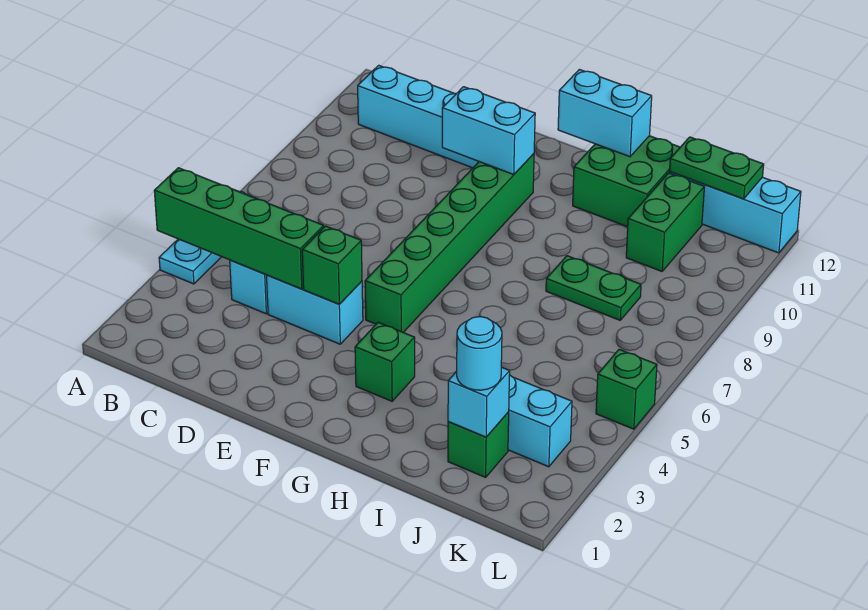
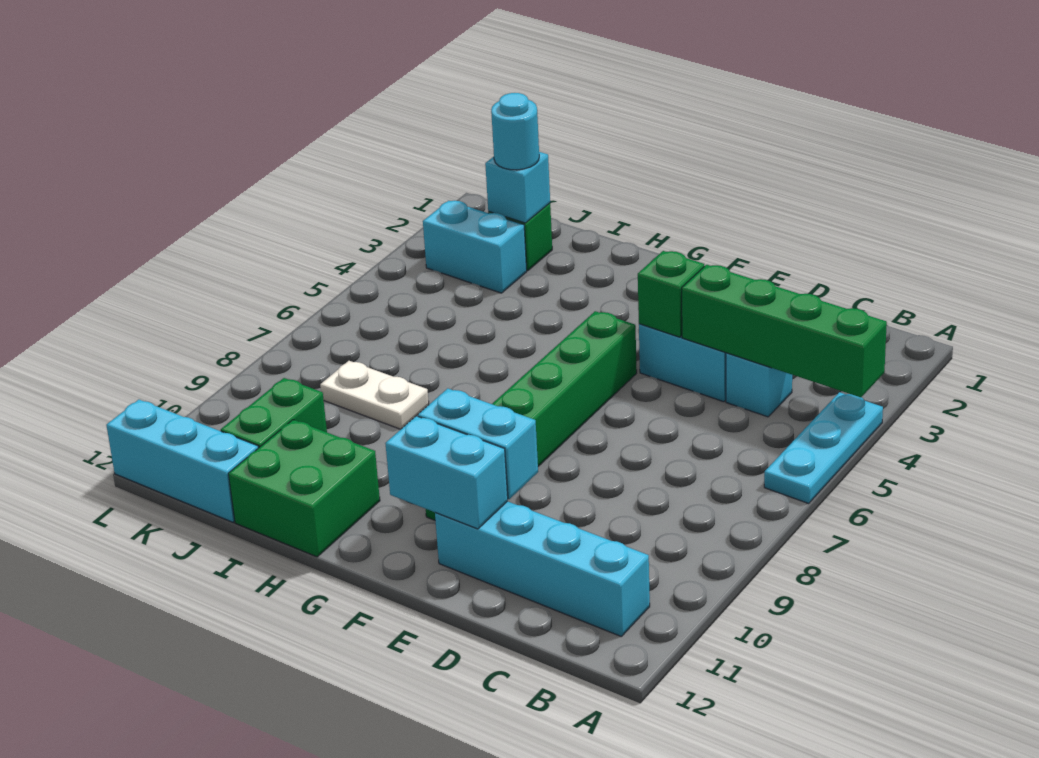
green brick G3 level 1 -> none
cyan brick G12:H12 level 2 -> cyan brick E11:F11 level 2
green plate I8:J8 level 1 -> white plate I8:J8 level 1
green plate J12:K12 level 2 -> none
green brick L5 level 1 -> none

